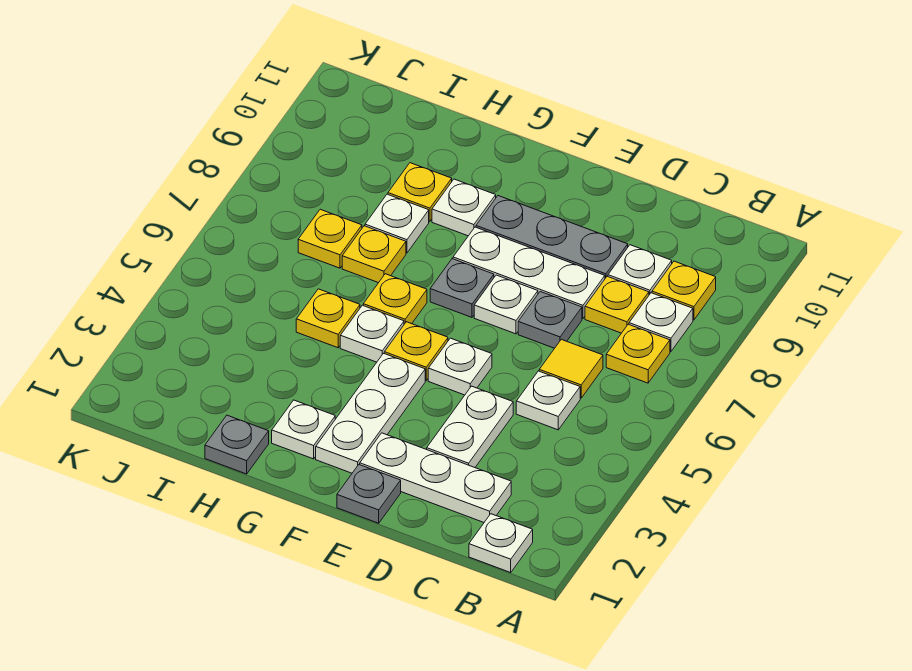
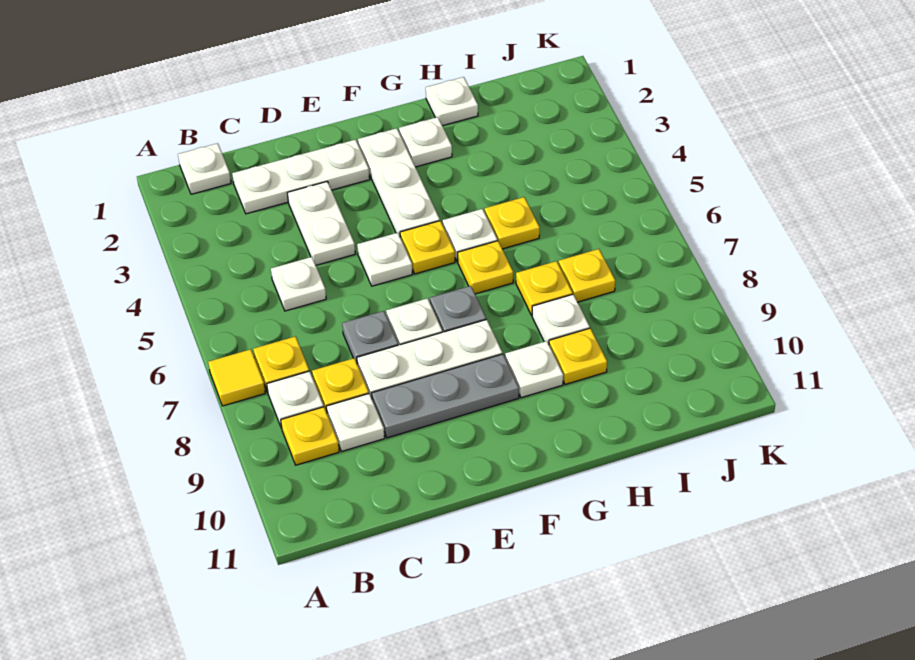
yellow tile C6 level 1 -> yellow tile A7 level 1
grey plate E1 level 1 -> none
grey plate H1 level 1 -> white plate H1 level 1

